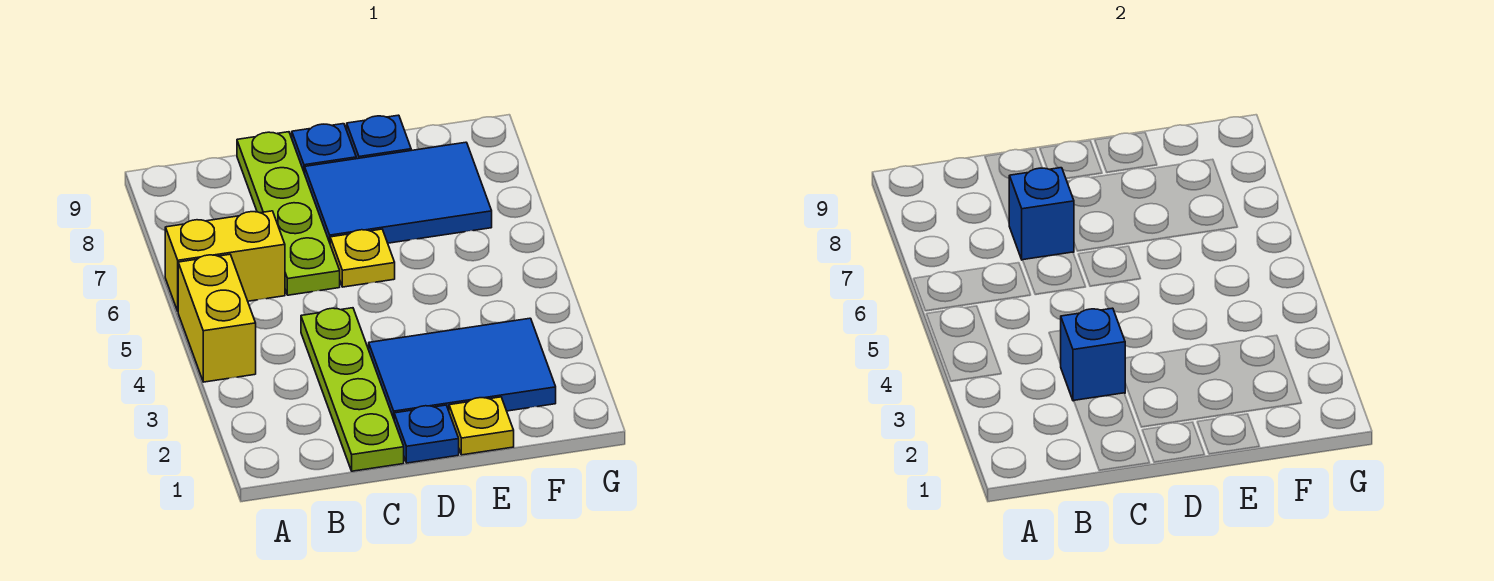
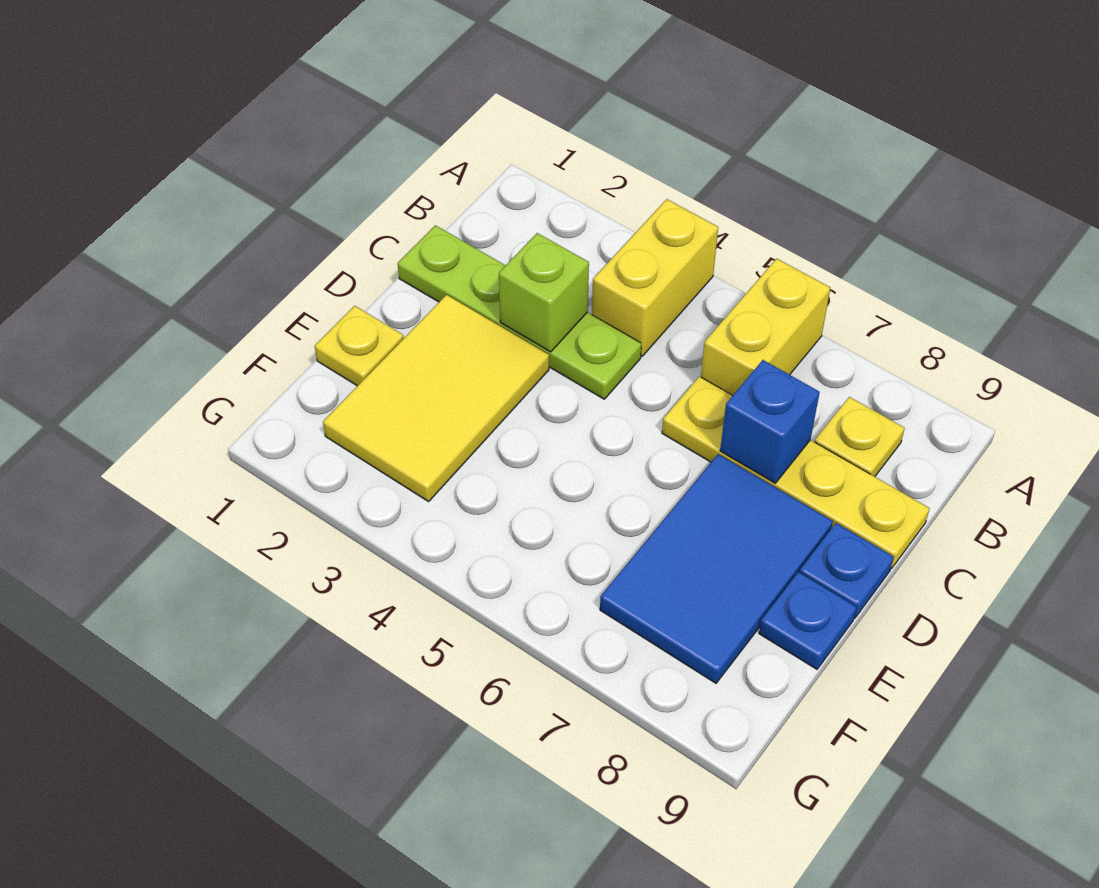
yellow brick A4:A5 level 1 -> yellow brick A4:B4 level 1
blue brick C3 level 2 -> lime brick C3 level 2
lime plate C6:C9 level 1 -> yellow plate C6:C9 level 1
blue plate D1 level 1 -> none
blue tile D2:F3 level 1 -> yellow tile D2:F3 level 1
yellow plate D6 level 1 -> yellow plate B8 level 1

